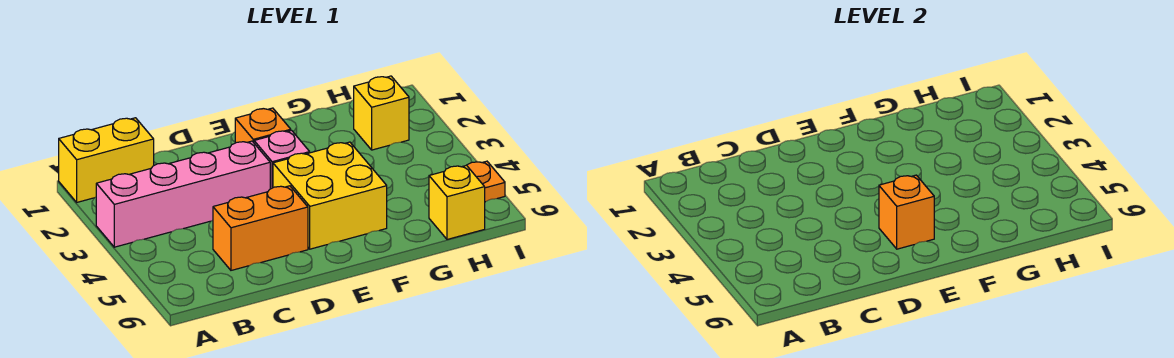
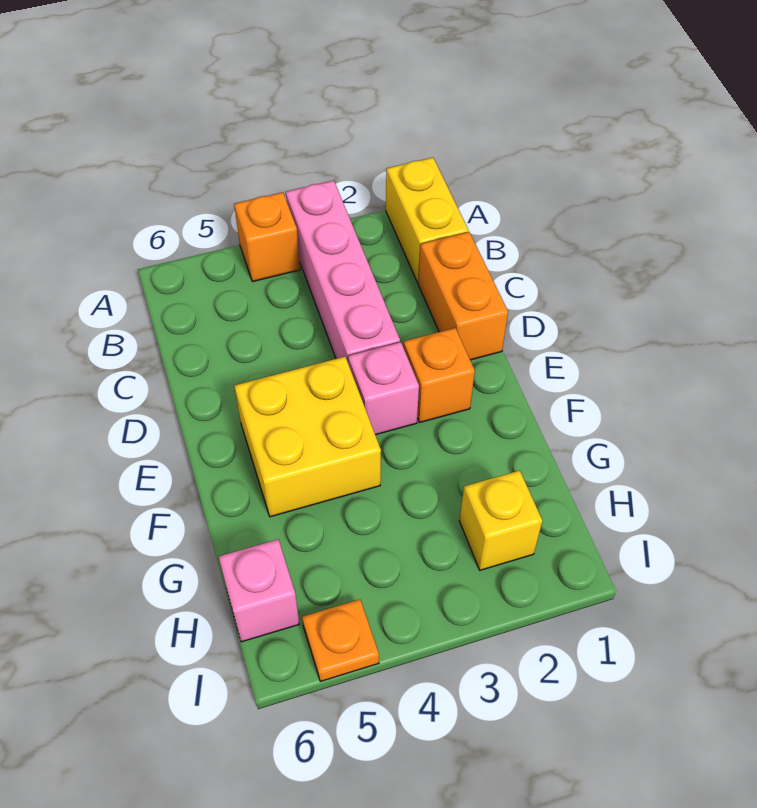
orange brick C5:D5 level 1 -> orange brick C1:D1 level 1
orange brick E5 level 2 -> orange brick A4 level 1
yellow brick H6 level 1 -> pink brick H6 level 1

